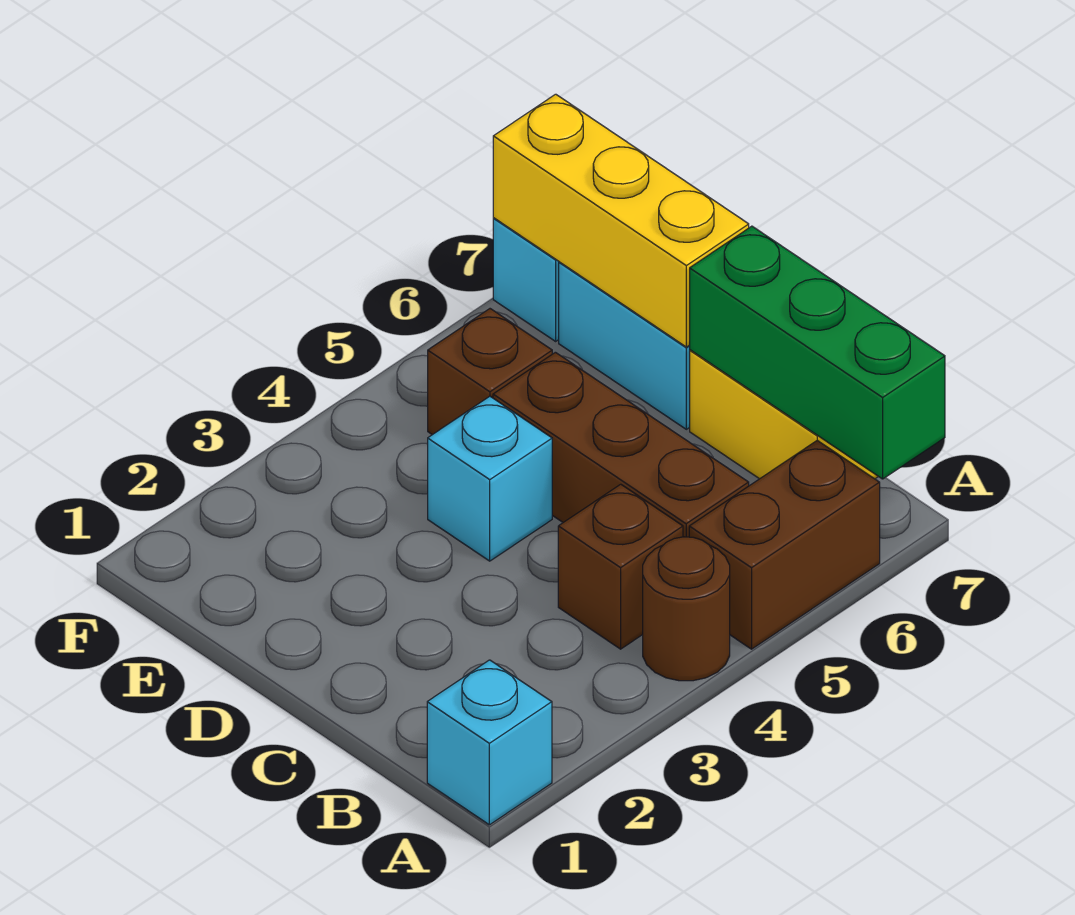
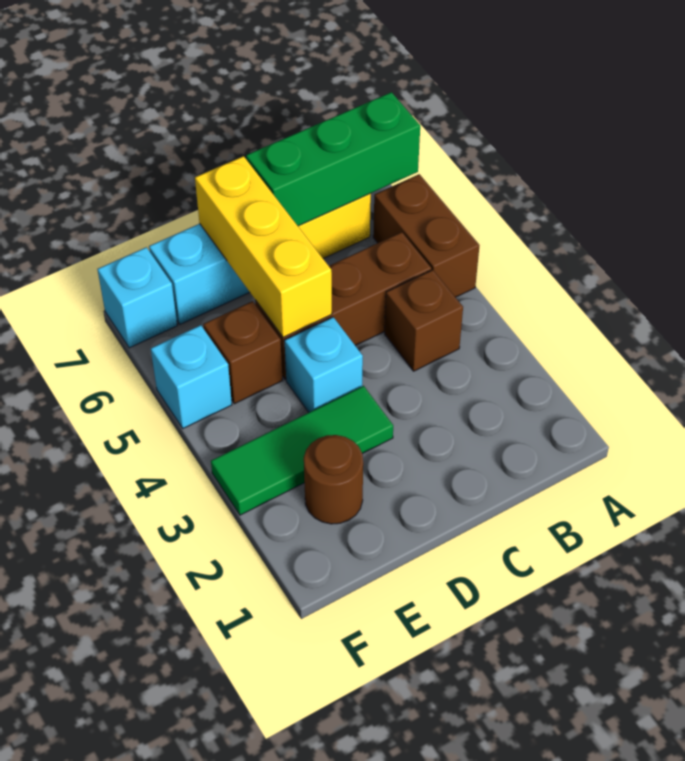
cyan brick A1 level 1 -> cyan brick F5 level 1
brown round brick A4 level 1 -> brown round brick E2 level 1
none -> green tile D3:F3 level 1
yellow brick D7:F7 level 2 -> yellow brick D5:D7 level 2

